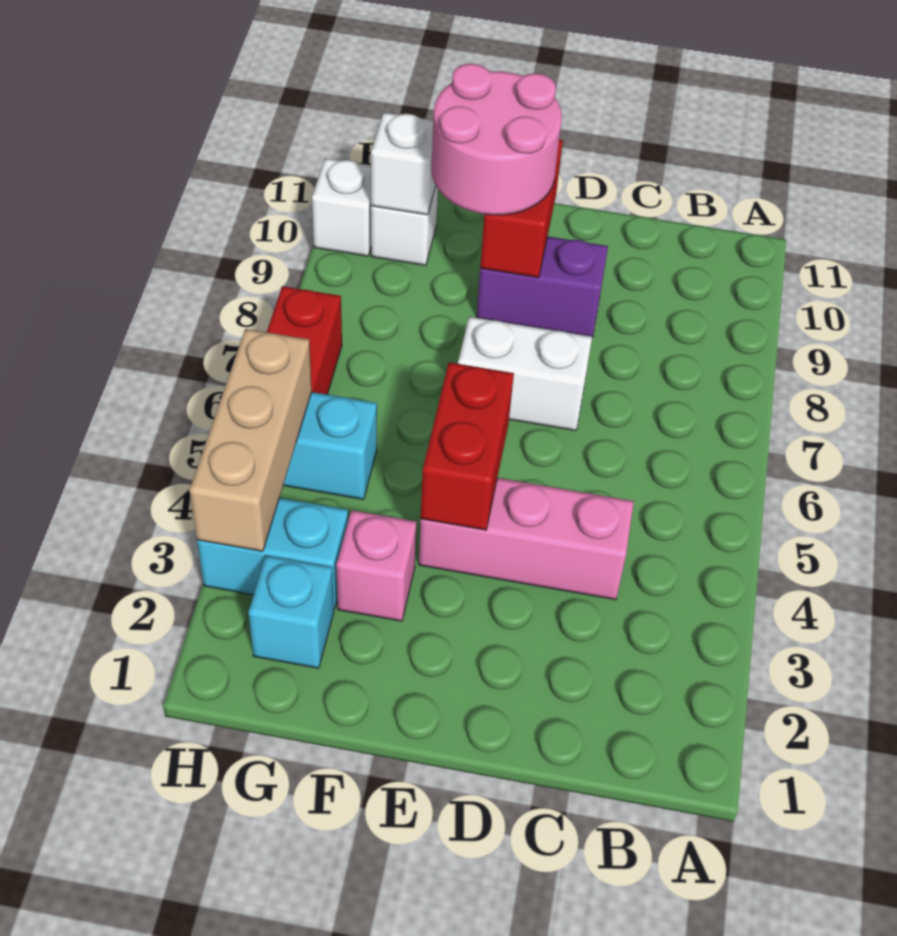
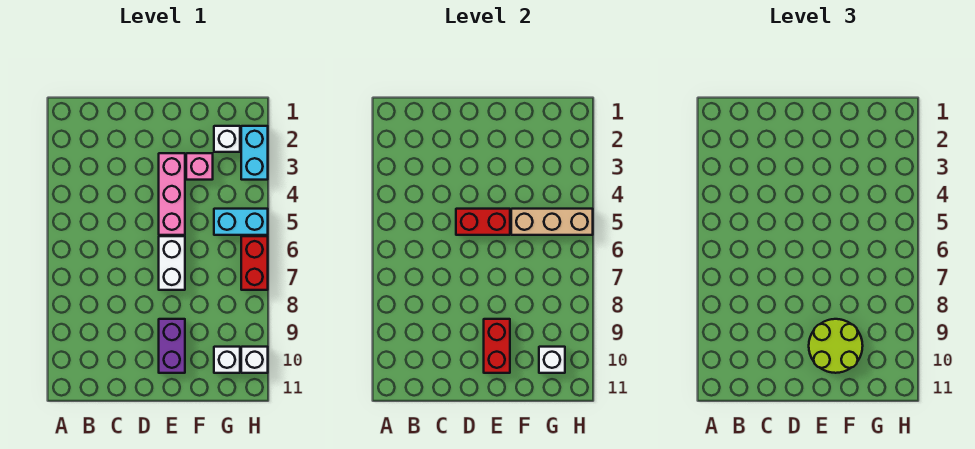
pink brick C4:E4 level 1 -> pink brick E3:E5 level 1
white brick D7:E7 level 1 -> white brick E6:E7 level 1
purple brick D9:E9 level 1 -> purple brick E9:E10 level 1
red brick E4:E5 level 2 -> red brick D5:E5 level 2
pink round brick E9:F10 level 3 -> lime round brick E9:F10 level 3
cyan brick G2 level 1 -> white brick G2 level 1
cyan brick G3:H3 level 1 -> cyan brick H2:H3 level 1
tan brick H3:H5 level 2 -> tan brick F5:H5 level 2

